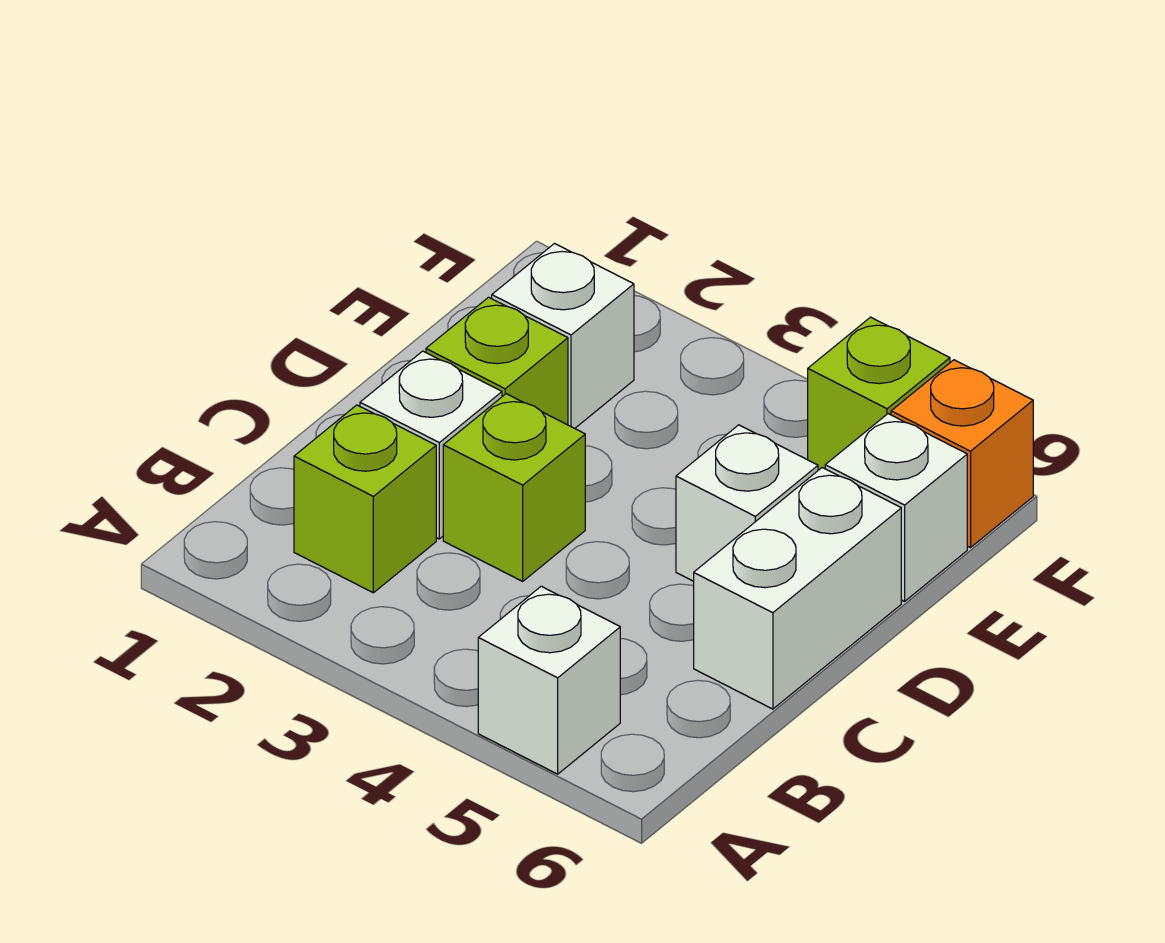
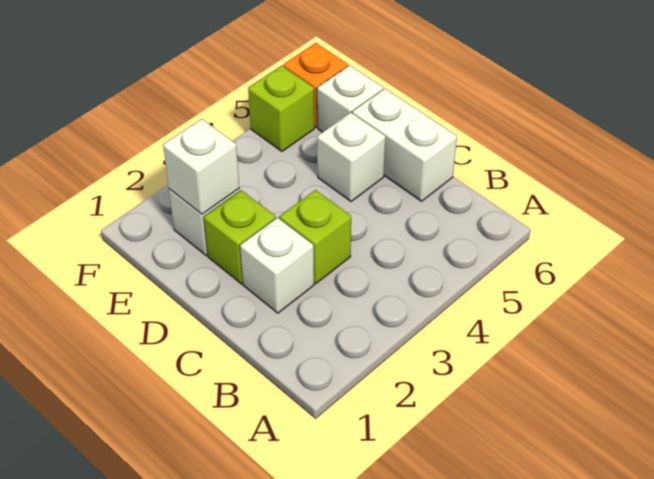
white brick A5 level 1 -> white brick E2 level 2
lime brick B2 level 1 -> none

